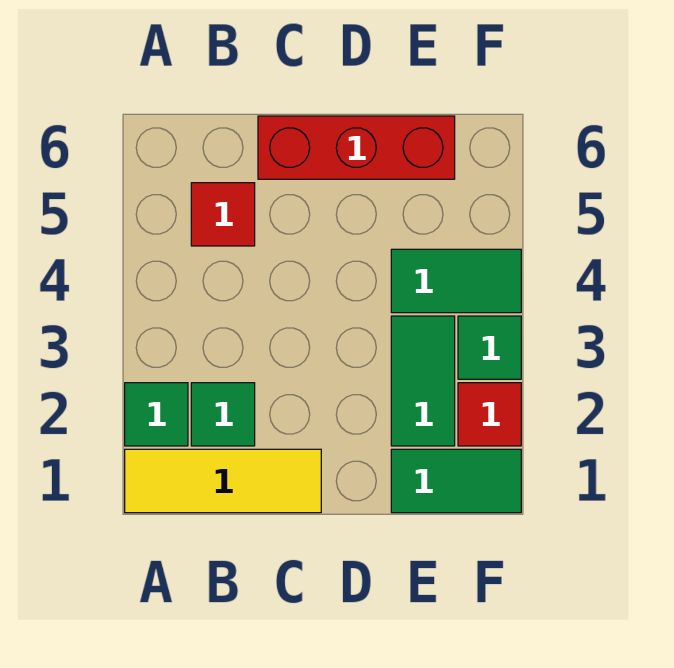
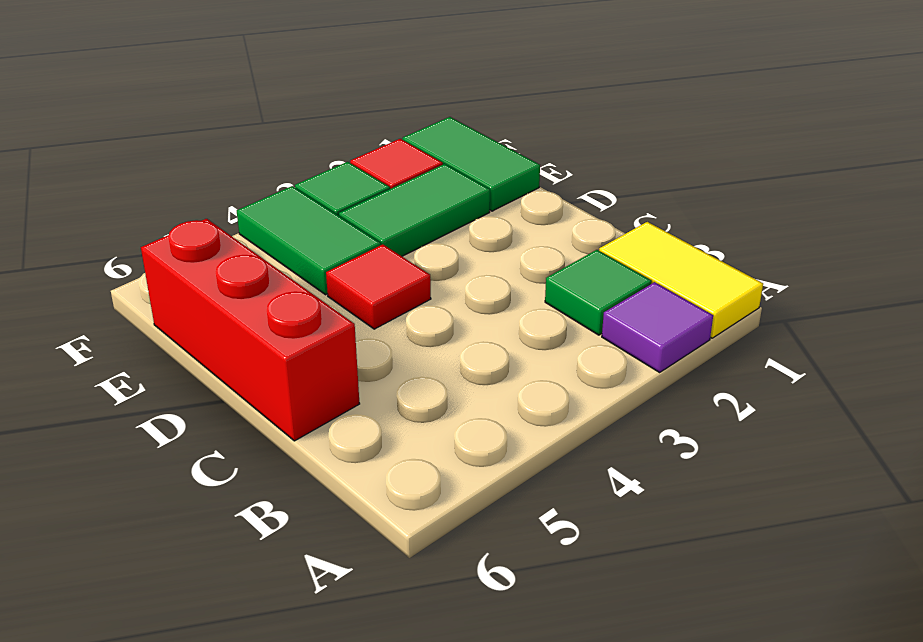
yellow tile A1:C1 level 1 -> yellow tile A1:B1 level 1
green tile A2 level 1 -> purple tile A2 level 1
red tile B5 level 1 -> red tile D4 level 1

